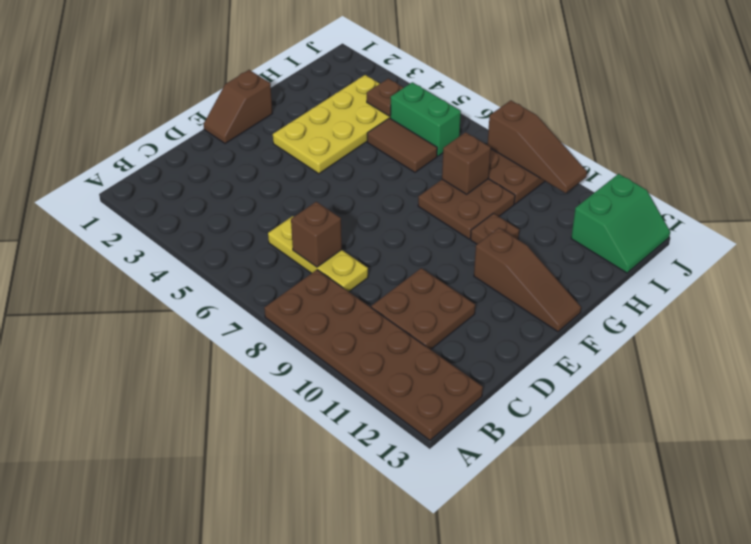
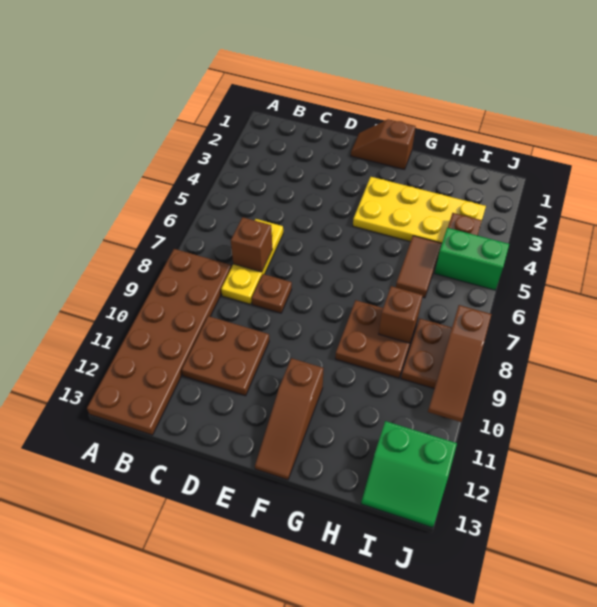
brown plate G10 level 1 -> brown plate D8 level 1
green brick I5:I6 level 1 -> green brick I5:J5 level 1

